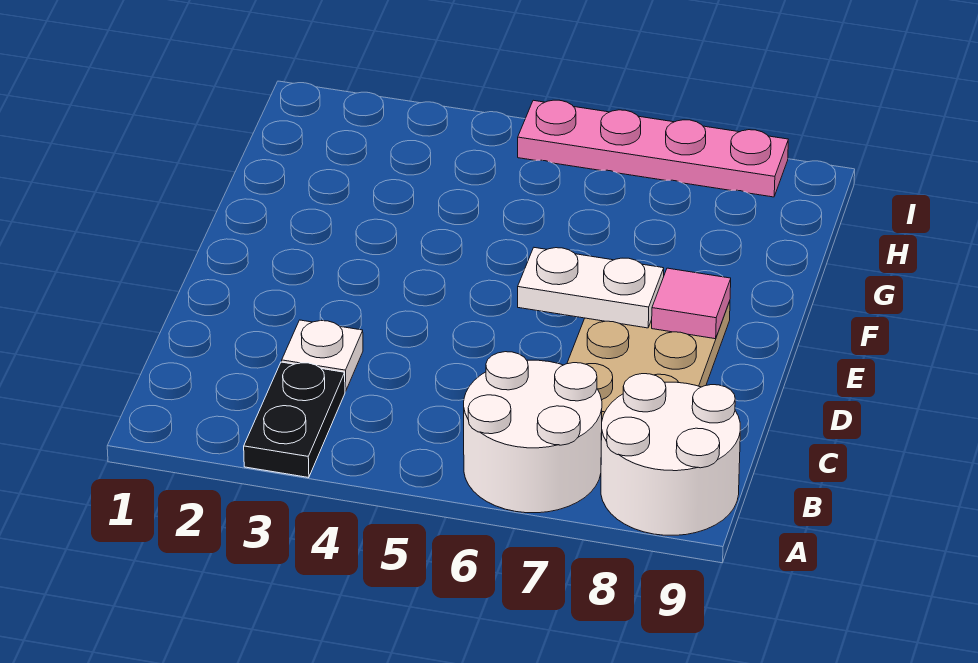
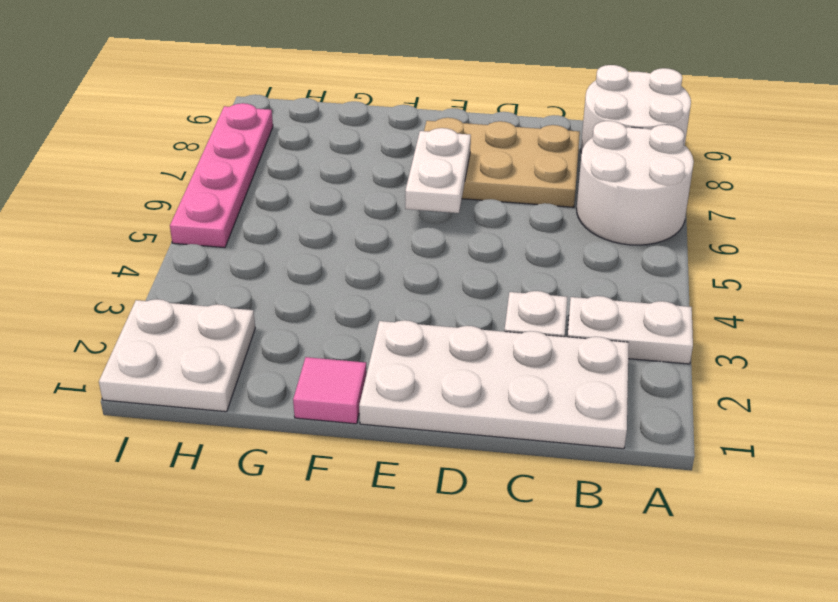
black plate A3:B3 level 1 -> white plate A3:B3 level 1
none -> white plate B1:E2 level 1
pink tile E8 level 2 -> pink tile F1 level 1
none -> white plate H1:I2 level 1

